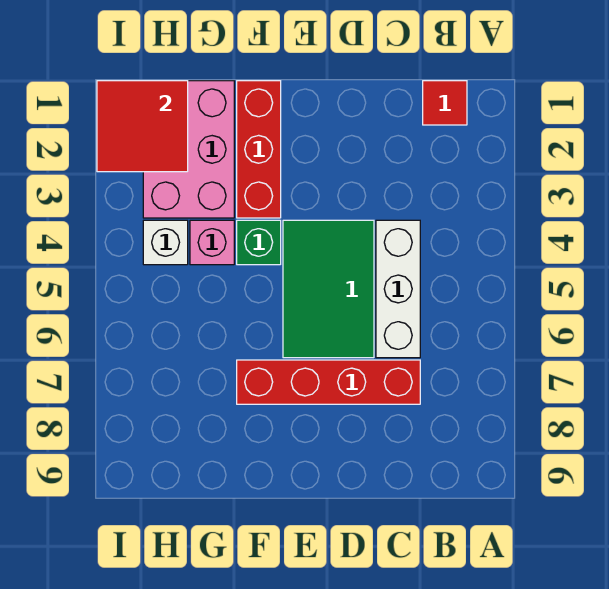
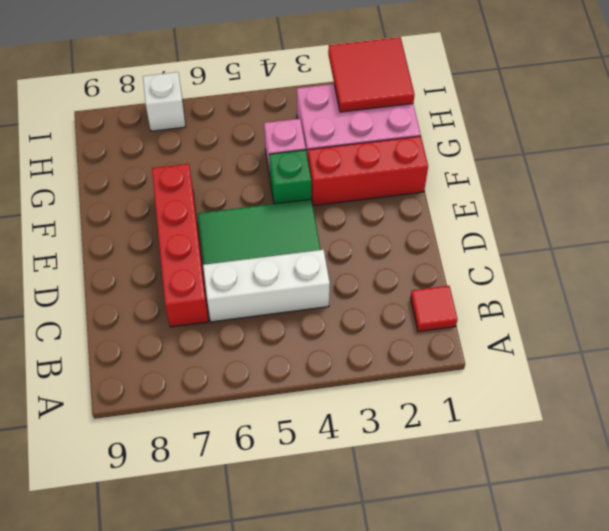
white brick H4 level 1 -> white brick I7 level 1

